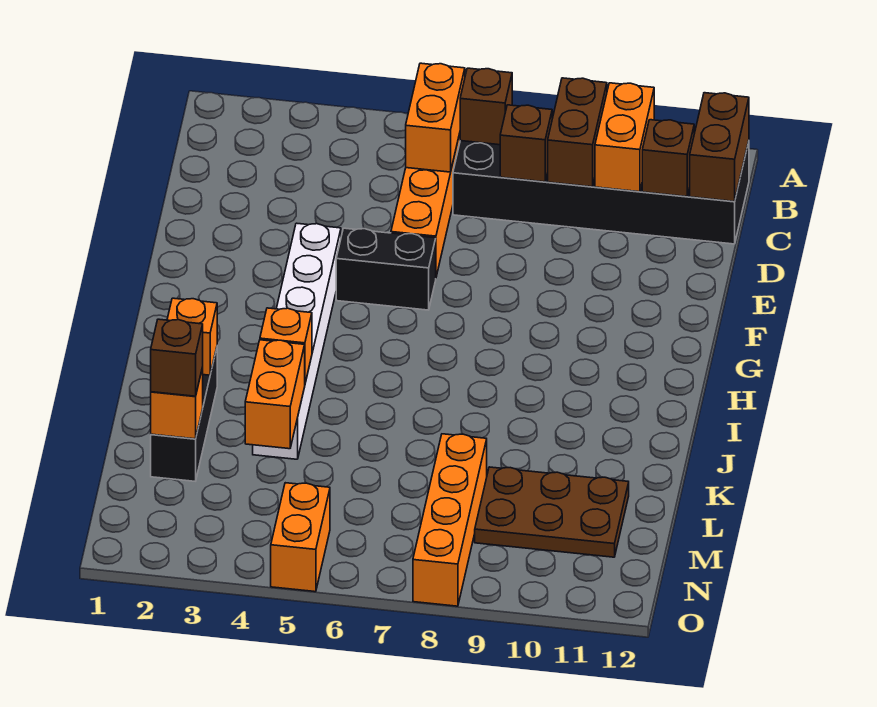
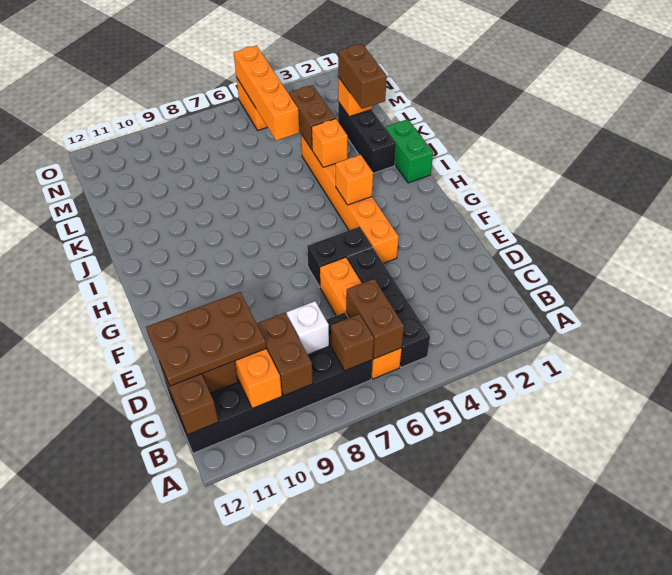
none -> black brick B5:E5 level 1
orange brick B6:C6 level 2 -> brown brick B6:C6 level 2
brown brick C8 level 2 -> white brick C8 level 2
white brick F4:K4 level 1 -> orange brick F4:K4 level 1
none -> green brick I1:J1 level 1
orange brick J2 level 2 -> orange brick H4 level 2
orange brick K4:L4 level 2 -> brown brick K4:L4 level 2
brown brick L2 level 3 -> brown brick K2:L2 level 3
orange brick L8:O8 level 1 -> orange brick L5:O5 level 2
brown plate L9:M11 level 1 -> brown plate C10:D12 level 3

